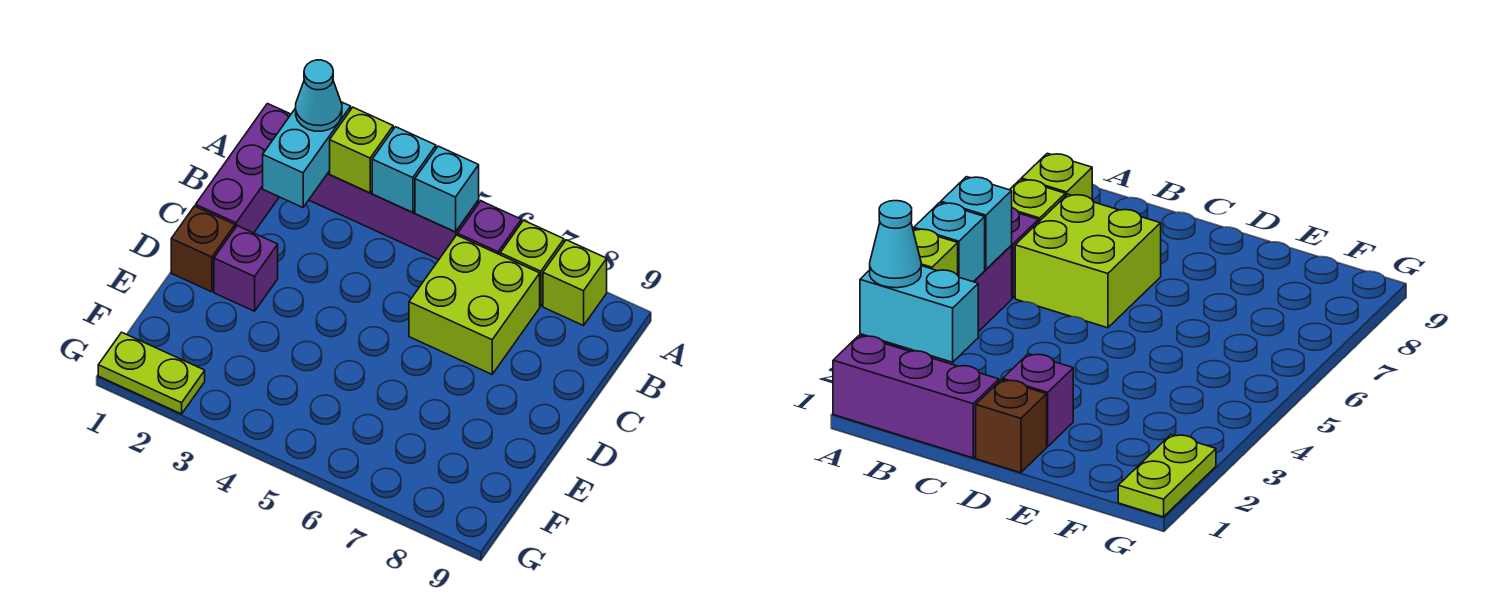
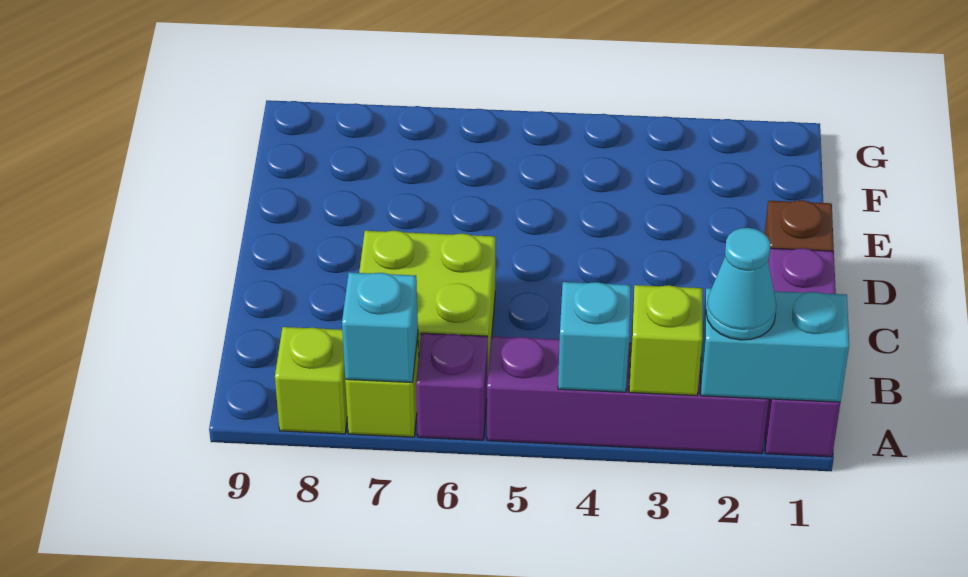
cyan brick A2:B2 level 2 -> cyan brick A1:A2 level 2
cyan brick A5 level 2 -> cyan brick A7 level 2
purple brick D2 level 1 -> none
lime plate G1:G2 level 1 -> none

